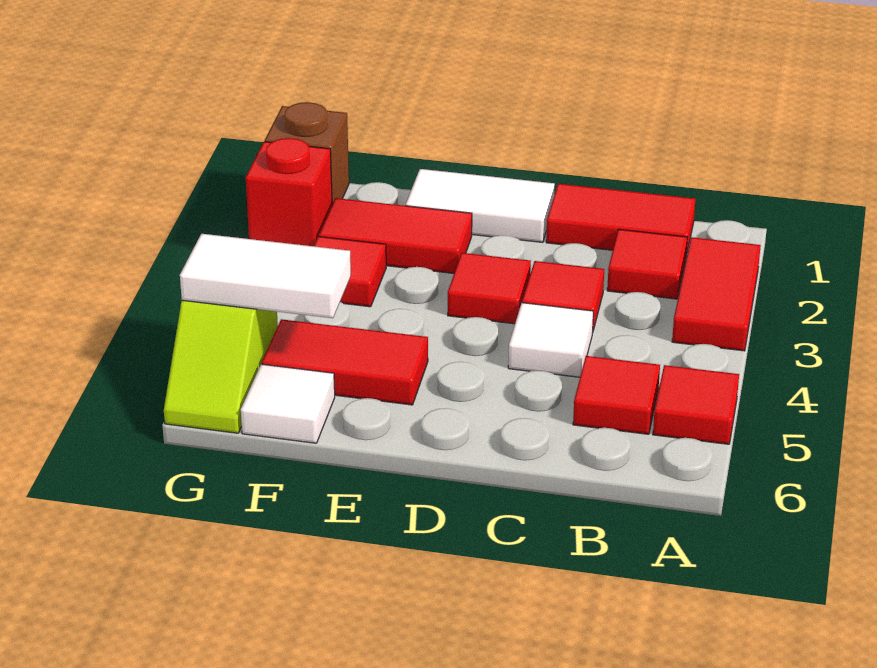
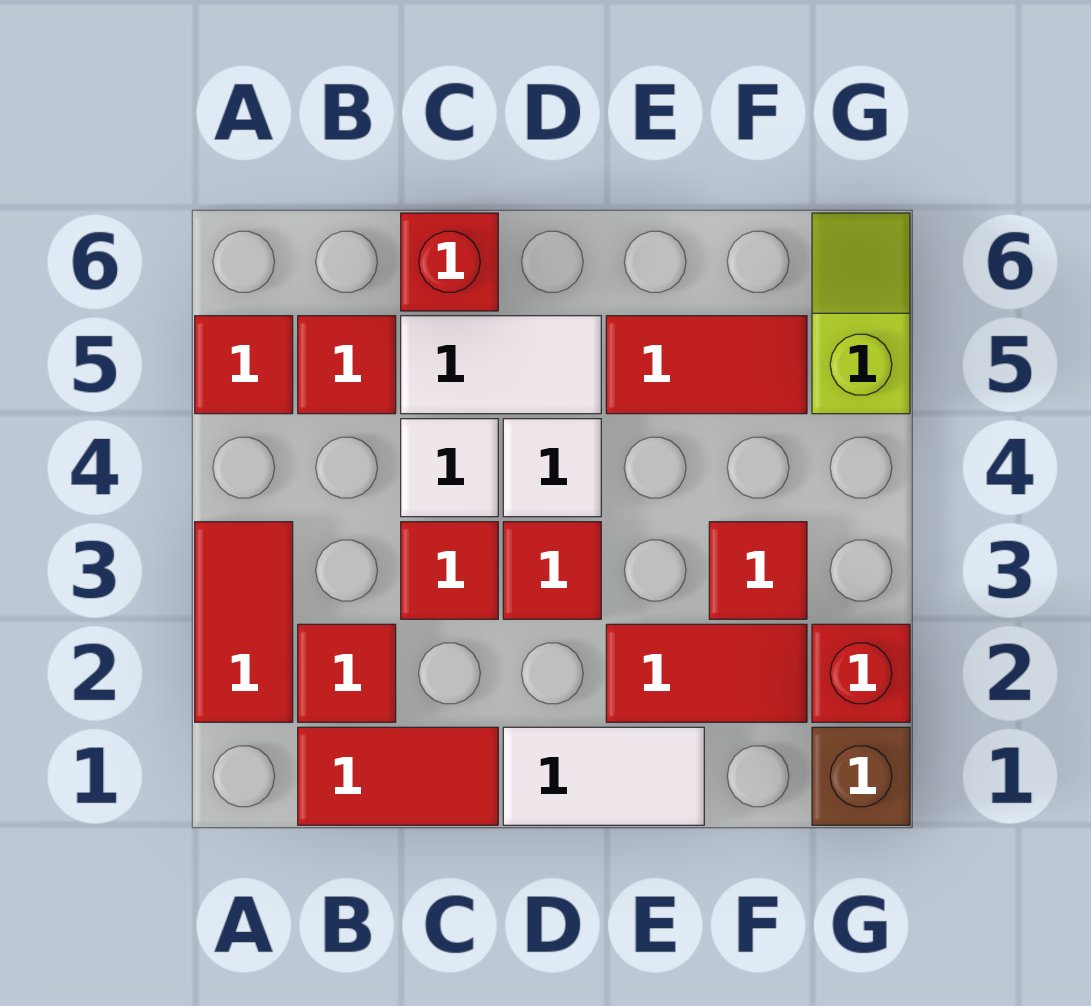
none -> red brick C6 level 1
white tile F5:G5 level 2 -> white tile C5:D5 level 1
white tile F6 level 1 -> white tile D4 level 1

